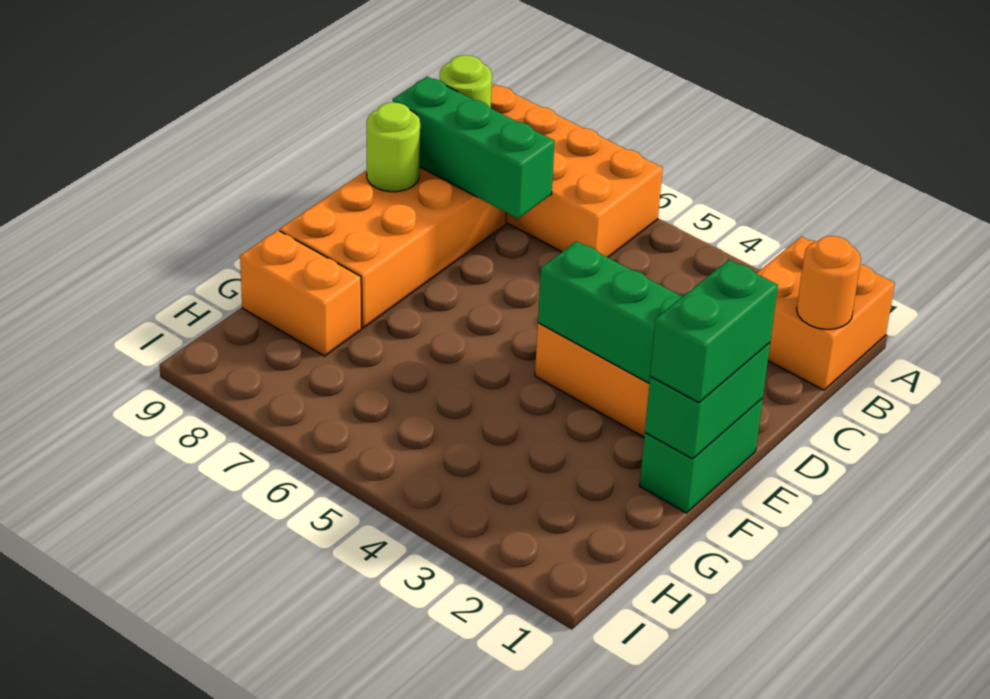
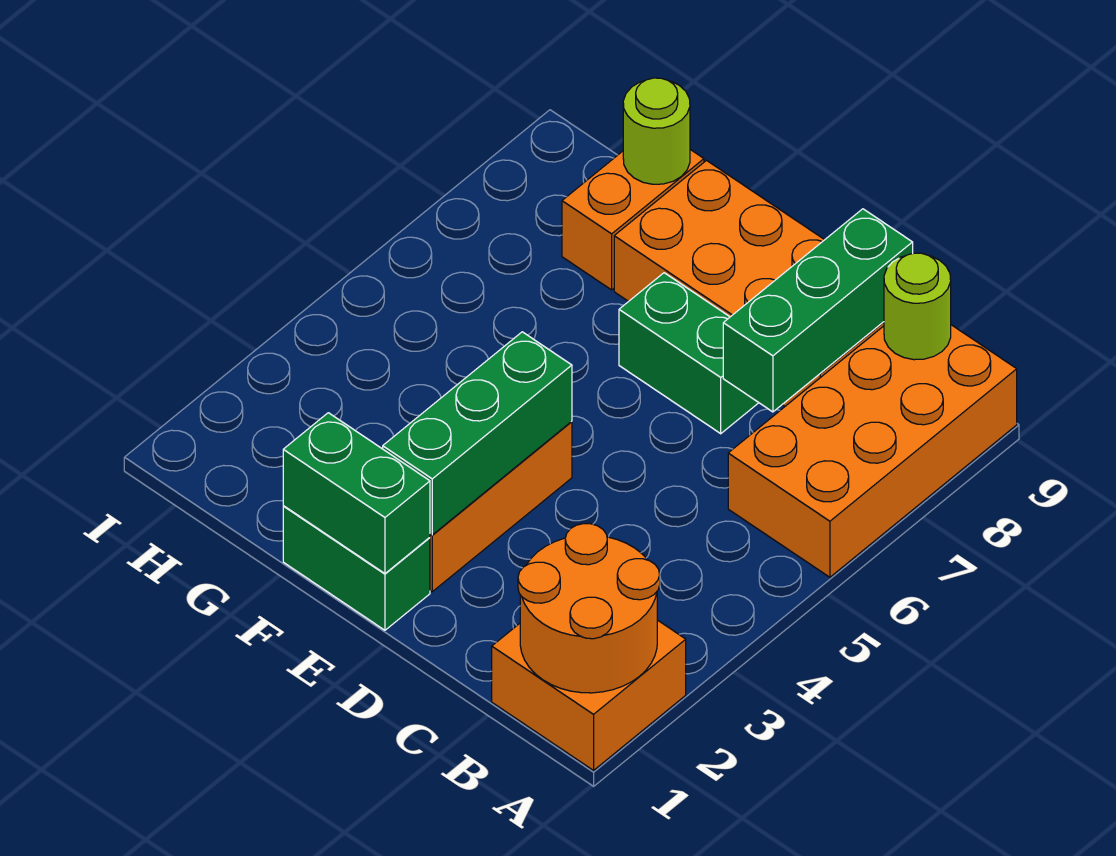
orange round brick B1 level 2 -> orange round brick A1:B2 level 2
lime round brick D9 level 2 -> lime round brick G9 level 2
green brick E1:F1 level 3 -> green brick D7:E7 level 1

